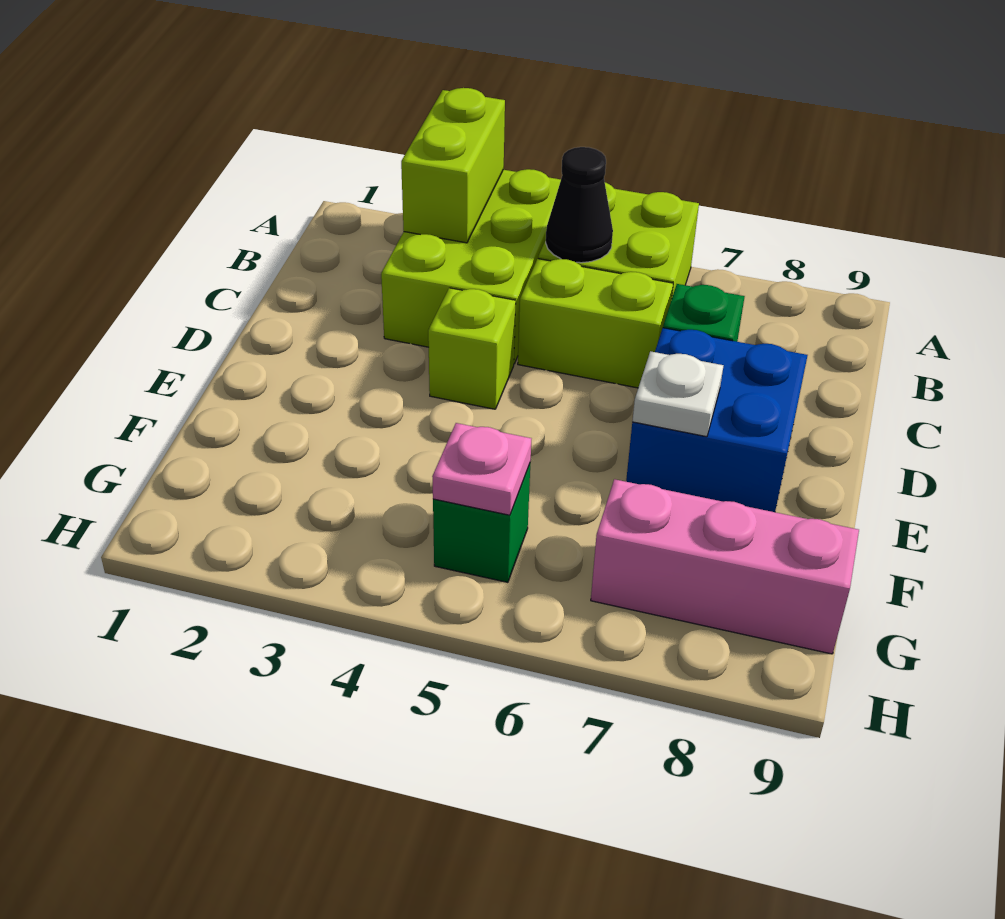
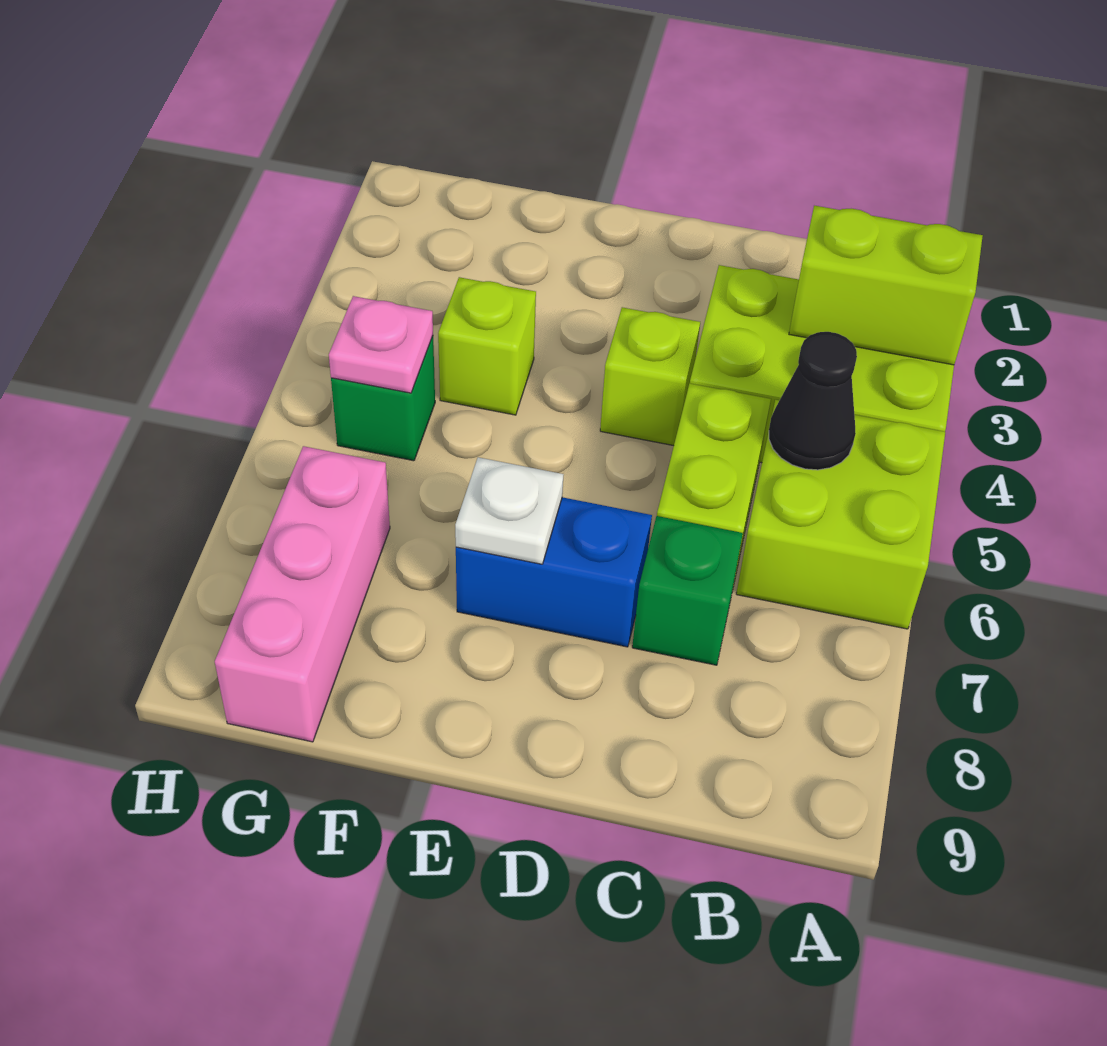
blue brick D7:E8 level 1 -> blue brick D7:E7 level 1
none -> lime brick F4 level 1

